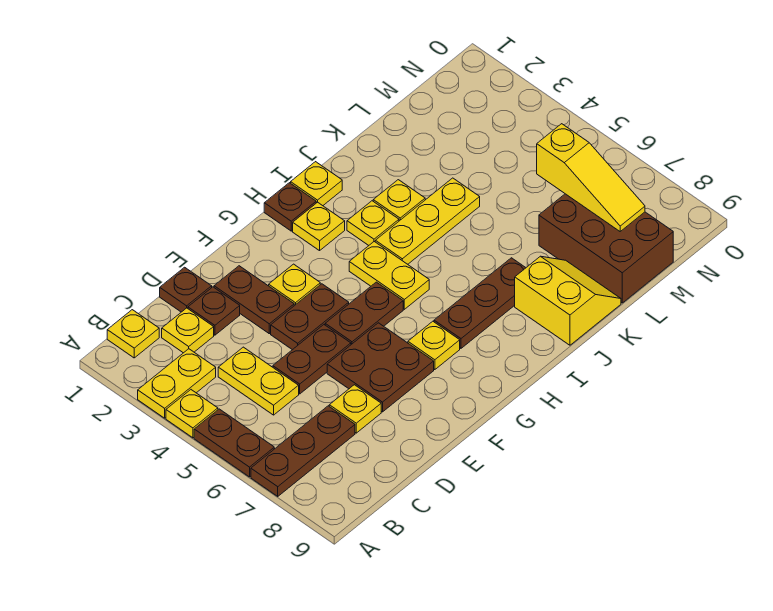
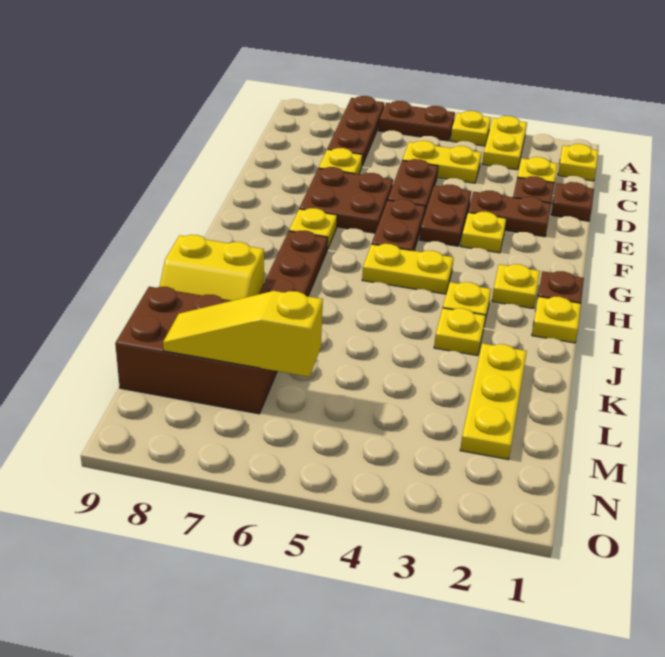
yellow plate I4:K4 level 1 -> yellow plate K2:M2 level 1

